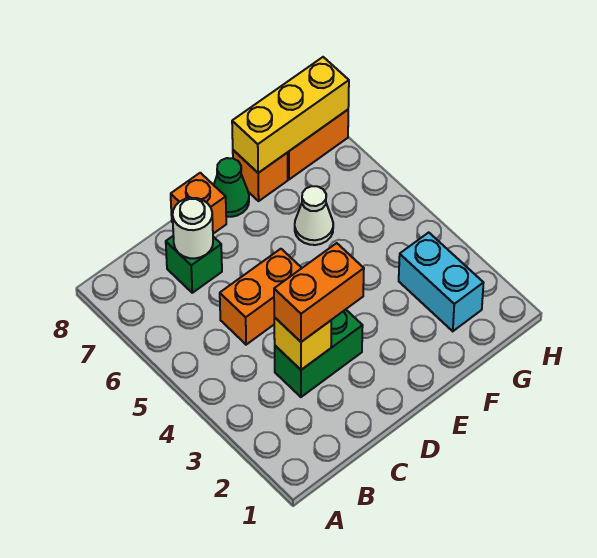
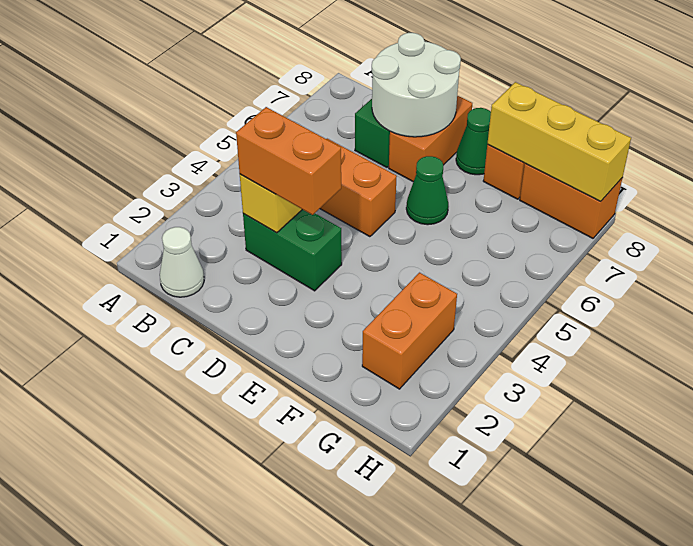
white round brick C7 level 2 -> white round brick C7:D8 level 2
orange brick D8 level 1 -> orange brick D7:D8 level 1
none -> green cone E6 level 1
white cone F6 level 1 -> white cone B1 level 1
cyan brick G2:G3 level 1 -> orange brick G2:G3 level 1

